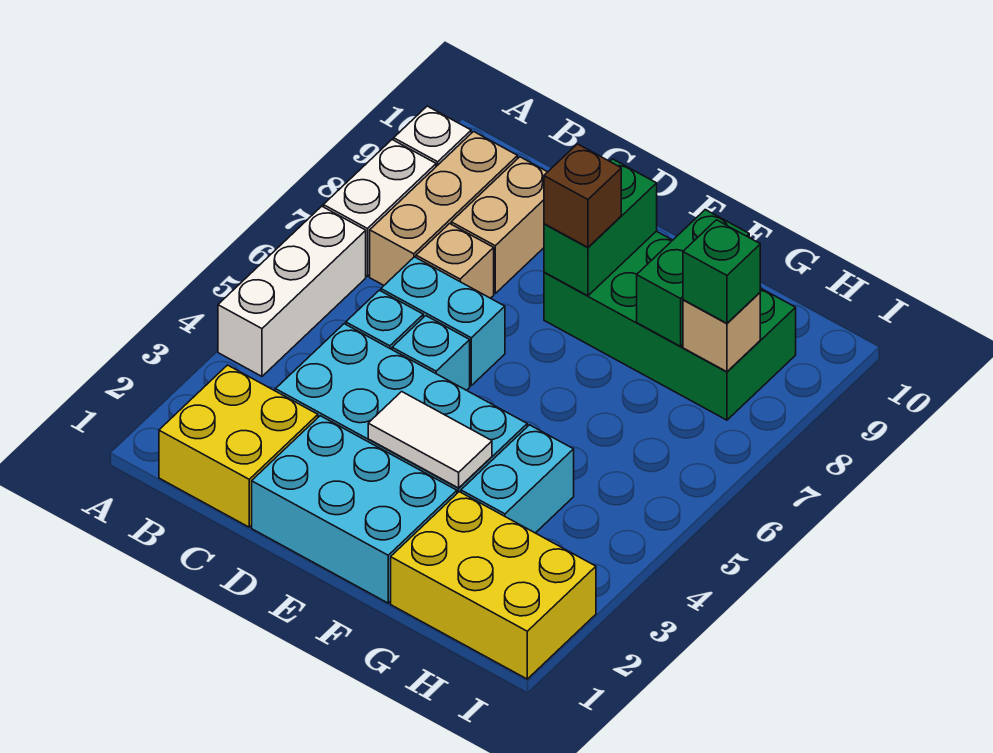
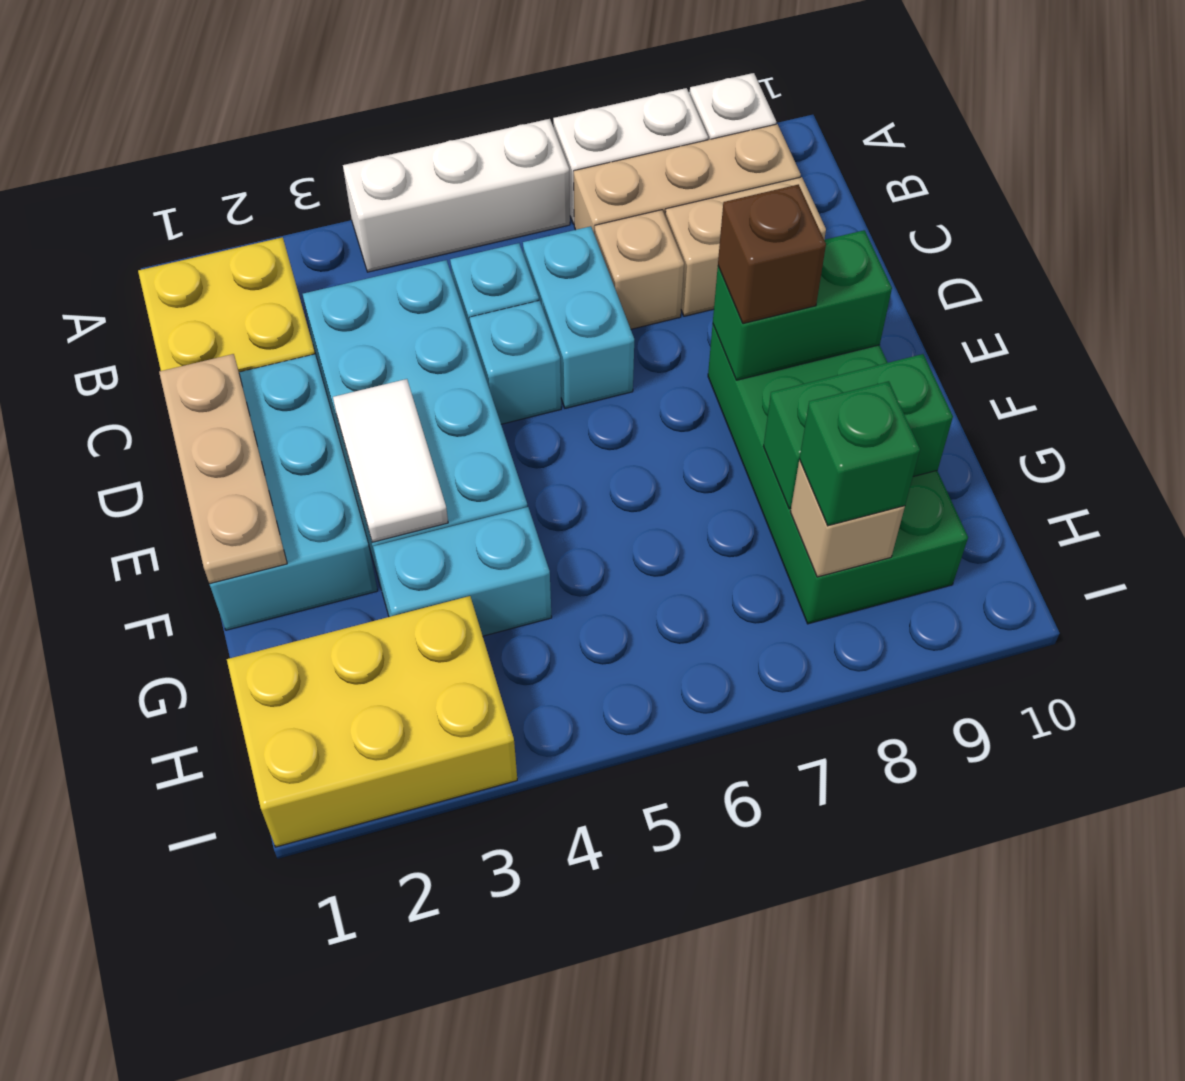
none -> tan plate D1:F1 level 2
yellow brick G1:I2 level 1 -> yellow brick H1:I3 level 1

